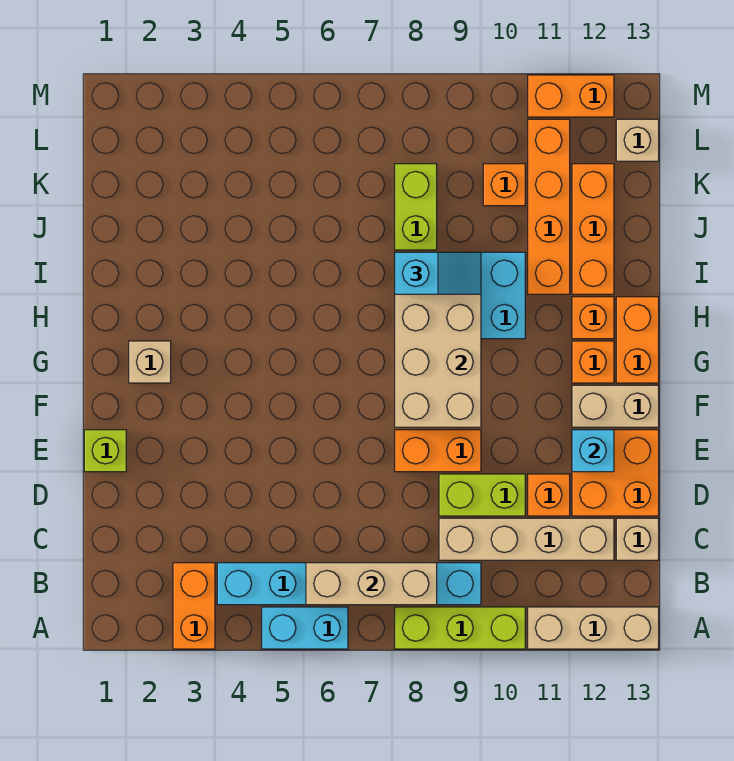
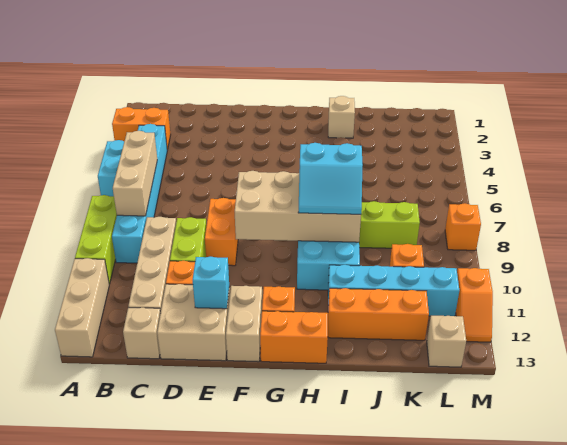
orange brick D12:E13 level 1 -> tan brick D12:E13 level 1
lime brick E1 level 1 -> none
tan brick G2 level 1 -> tan brick I2 level 1
orange brick H12 level 1 -> orange brick M8 level 1
cyan slope I8:I9 level 3 top 8 -> cyan slope H8:I9 level 3 top 8
orange brick I11:L11 level 1 -> cyan brick I11:L11 level 1
orange brick M11:M12 level 1 -> orange slope M11:M12 level 1 top 11

